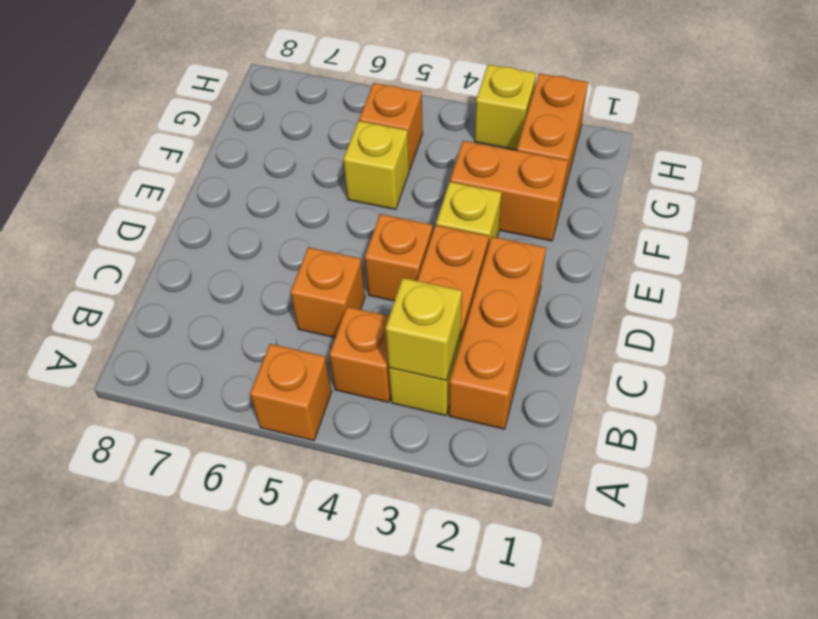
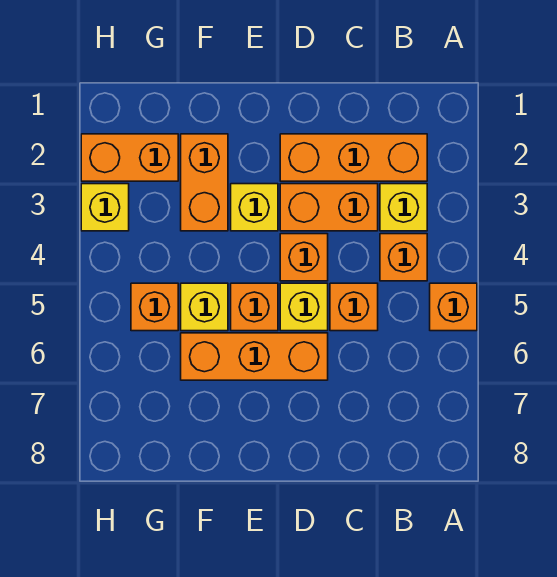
yellow brick B3 level 2 -> yellow brick D5 level 1
none -> orange brick D6:F6 level 1
none -> orange brick E5 level 1

